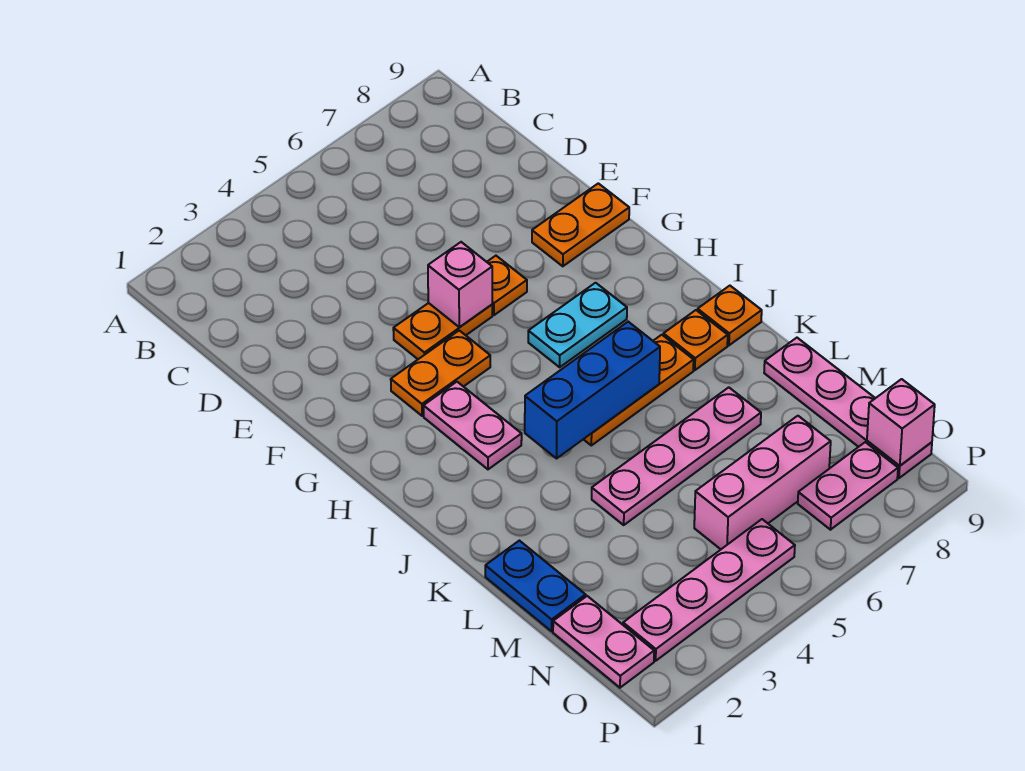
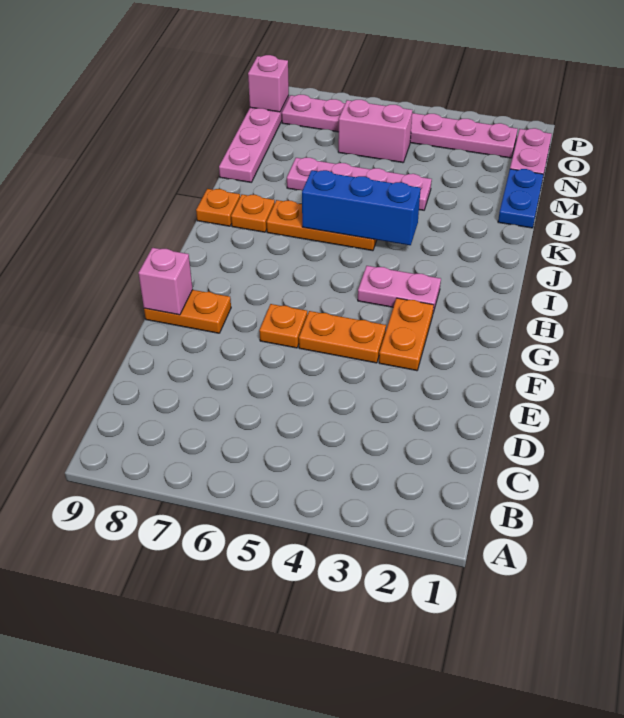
pink brick F5 level 2 -> pink brick F9 level 2
orange plate G3:G4 level 1 -> orange plate F3:G3 level 1
pink plate H3:I3 level 1 -> pink plate H3:H4 level 1
cyan plate H6:H7 level 1 -> none
pink brick N5:N7 level 1 -> pink brick N5:N6 level 1

